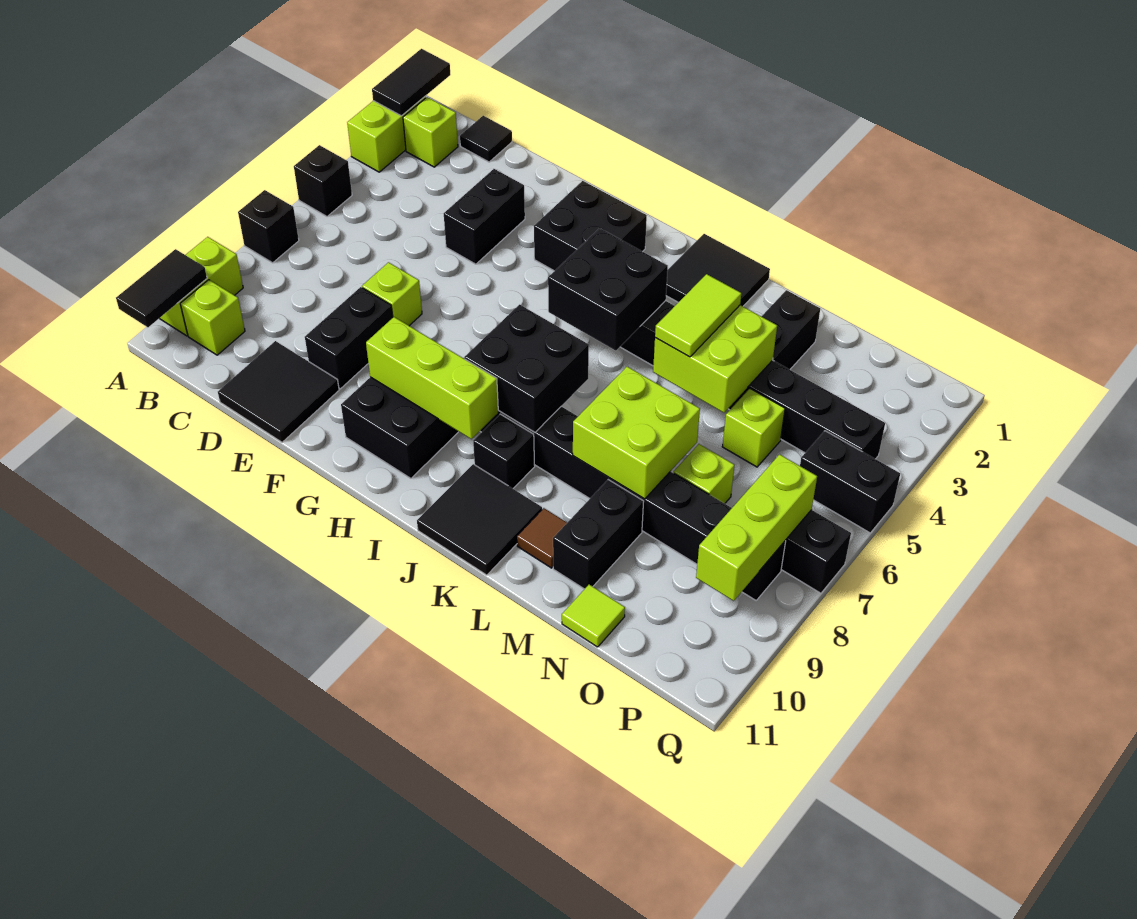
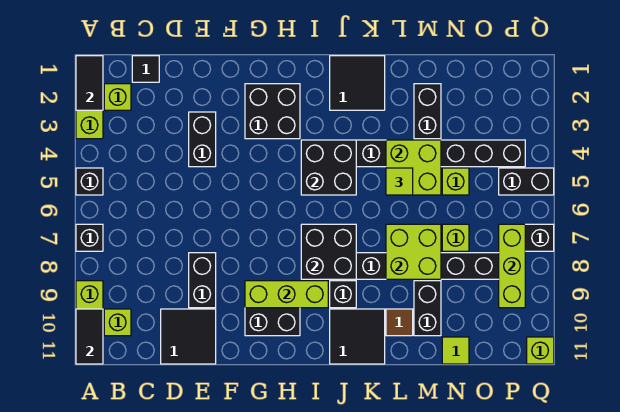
lime brick E7 level 1 -> lime brick Q11 level 1
lime tile L4:L5 level 3 -> lime tile L5 level 3

